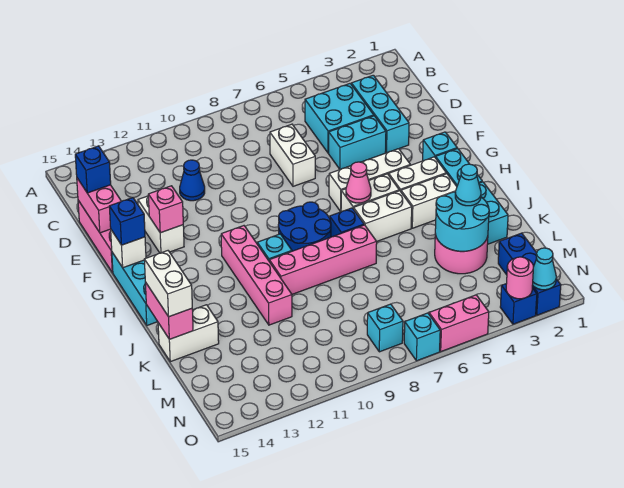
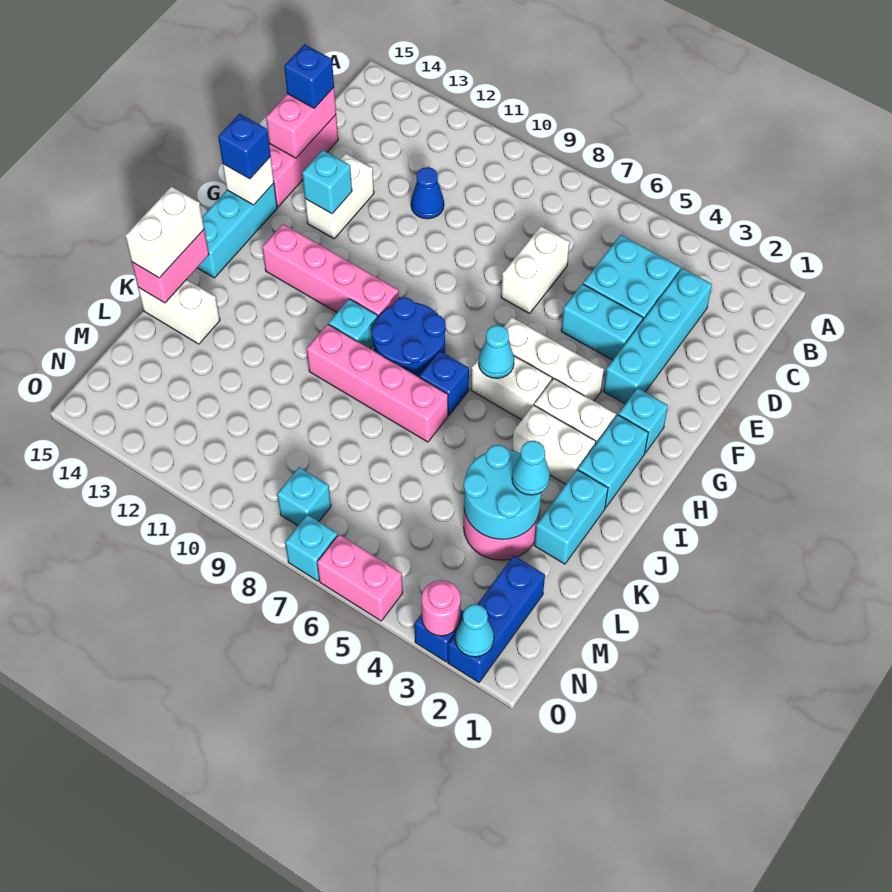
cyan brick C3:E3 level 1 -> cyan brick C3:F3 level 1
pink brick F13 level 2 -> cyan brick F13 level 2
pink cone H6 level 2 -> cyan cone H6 level 2
pink brick H11:K11 level 1 -> pink brick H10:H13 level 1
white brick I5:I6 level 1 -> none

